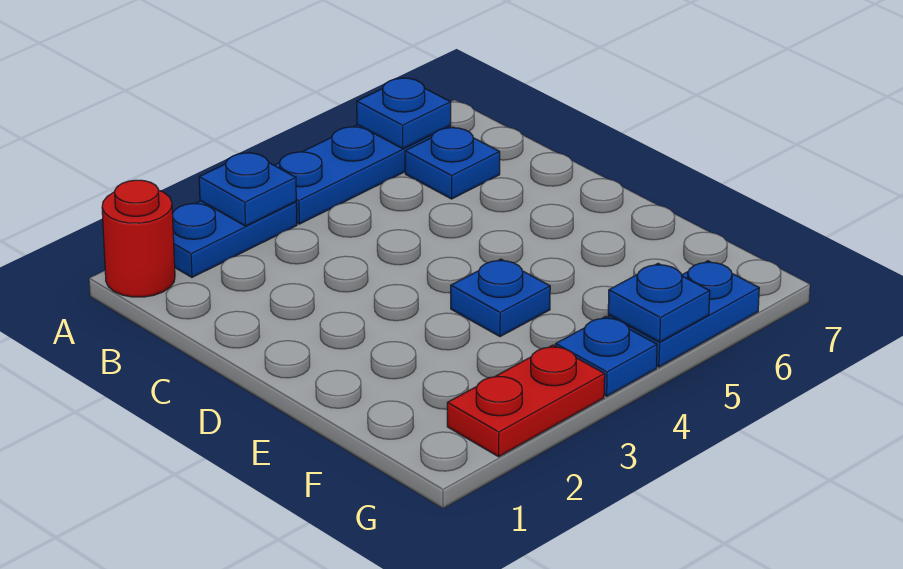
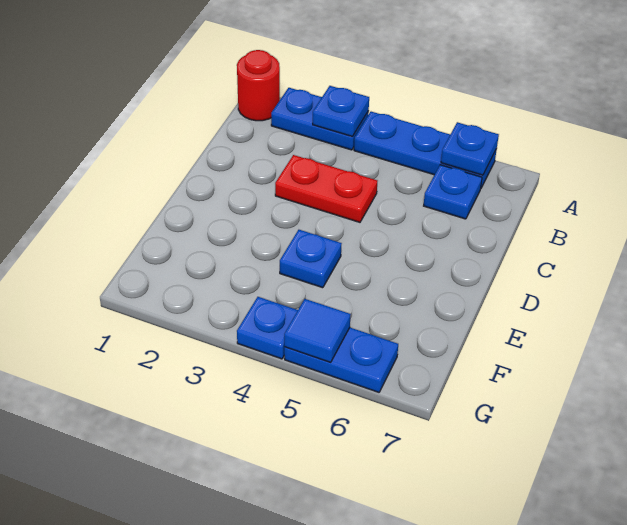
red plate G2:G3 level 1 -> red plate C3:C4 level 1
blue plate G5 level 2 -> blue tile G5 level 2

